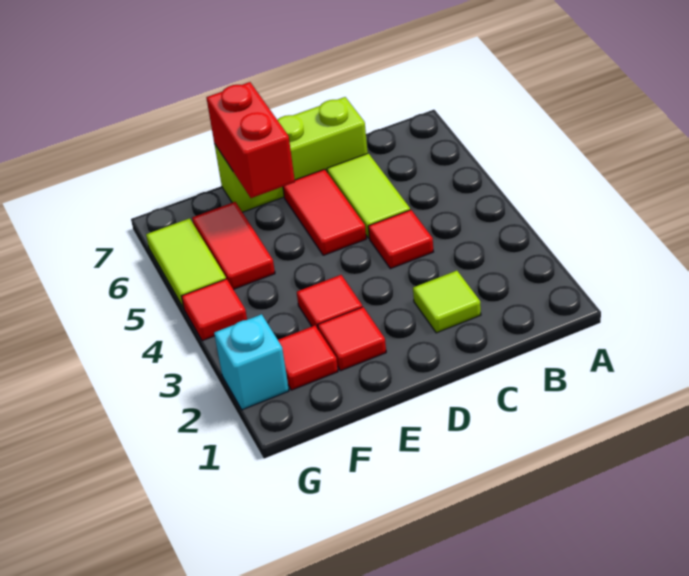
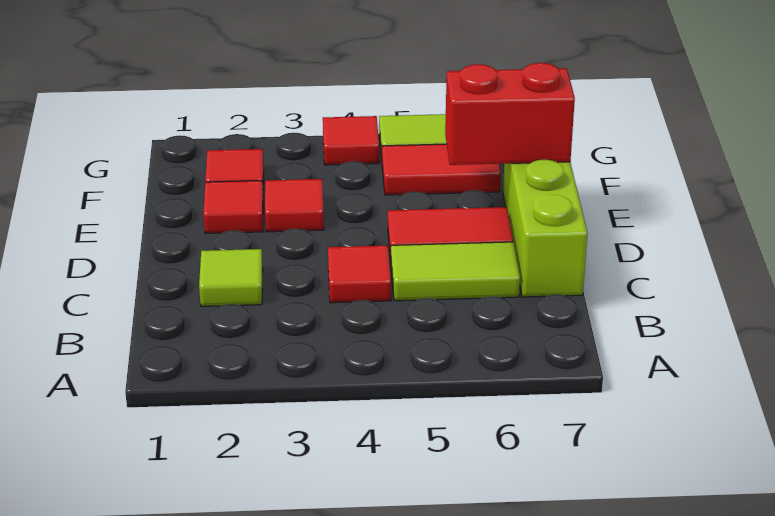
cyan brick G2 level 1 -> none

